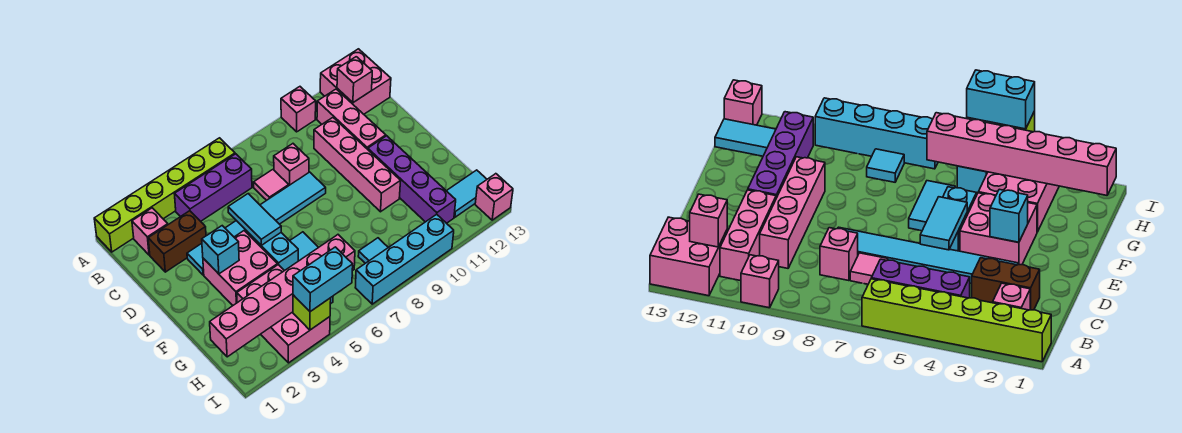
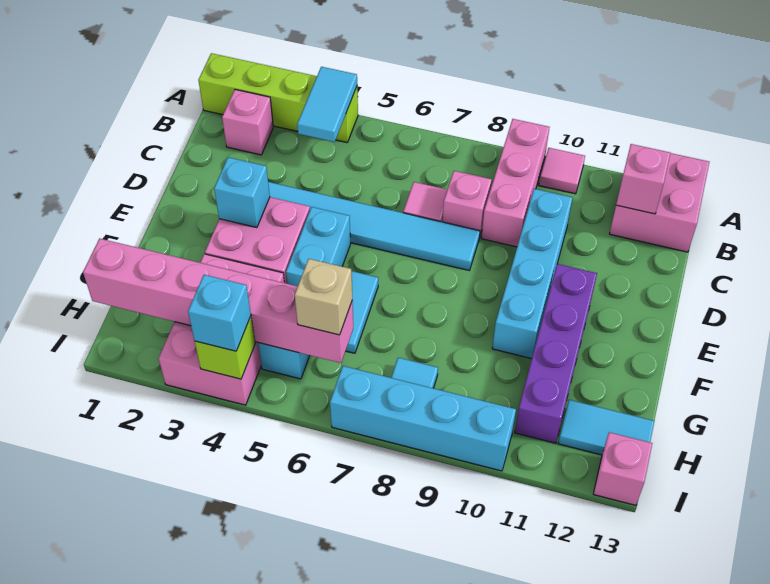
lime brick A1:A6 level 1 -> lime brick A1:A4 level 1
pink brick A10 level 1 -> pink tile A10 level 1
purple brick B4:B6 level 1 -> none
pink brick B11:D11 level 1 -> pink brick A9:C9 level 1
brown brick C2:C3 level 1 -> none
pink brick C10:F10 level 1 -> cyan brick C10:F10 level 1
cyan tile D5:E5 level 2 -> cyan tile A4:B4 level 2
none -> tan brick H6 level 3
cyan brick I4:I5 level 3 -> cyan brick I4 level 3

